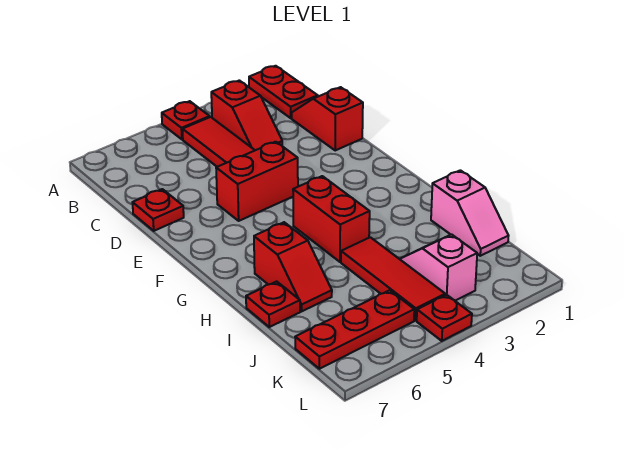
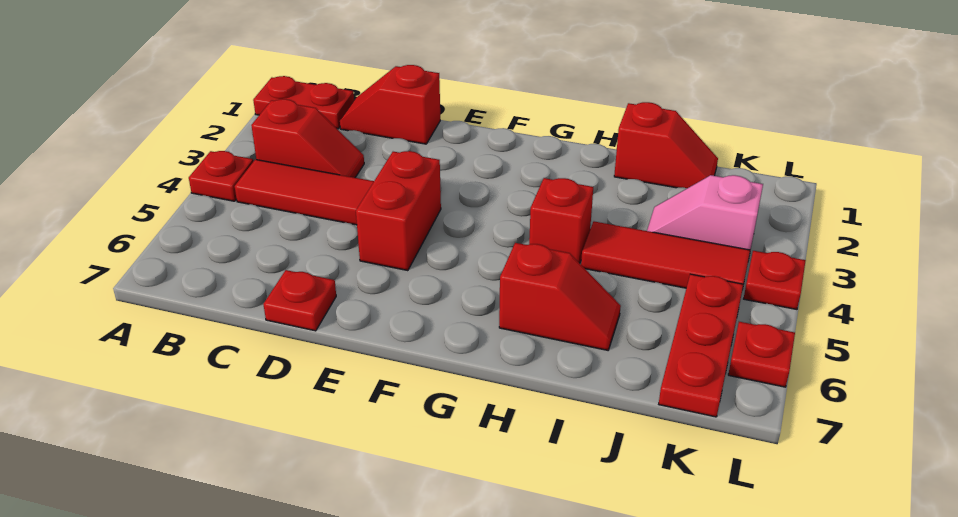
red brick G4:H4 level 1 -> red brick H4 level 1
pink slope I1:J1 level 1 top I -> red slope I1:J1 level 1 top I
red plate I7 level 1 -> red plate L6 level 1

